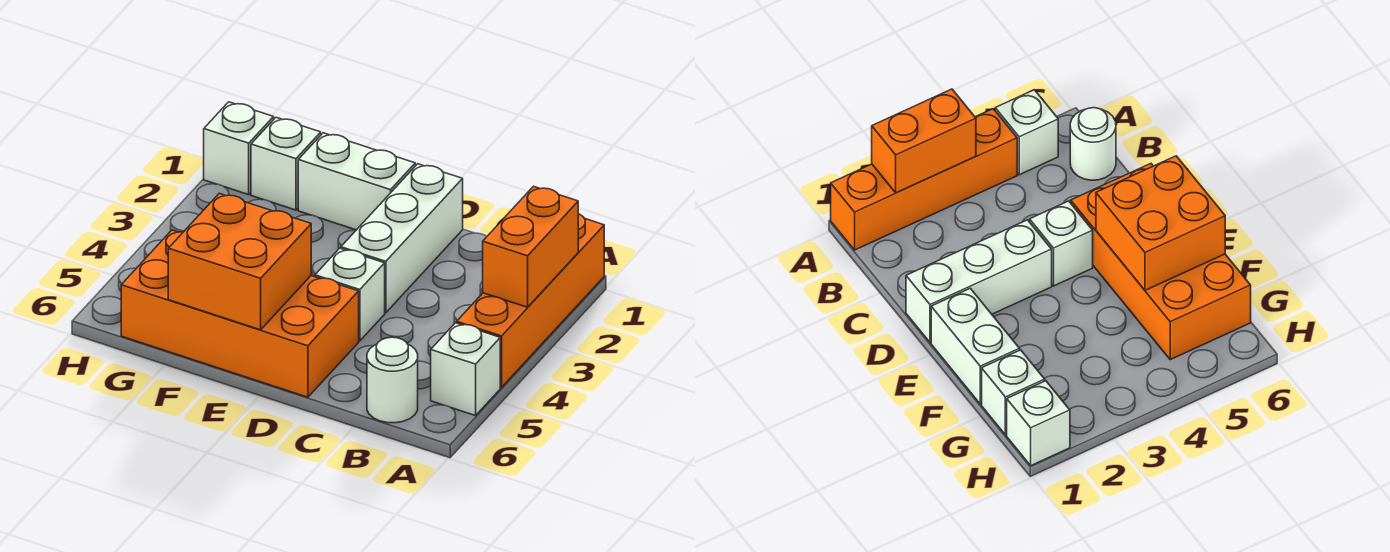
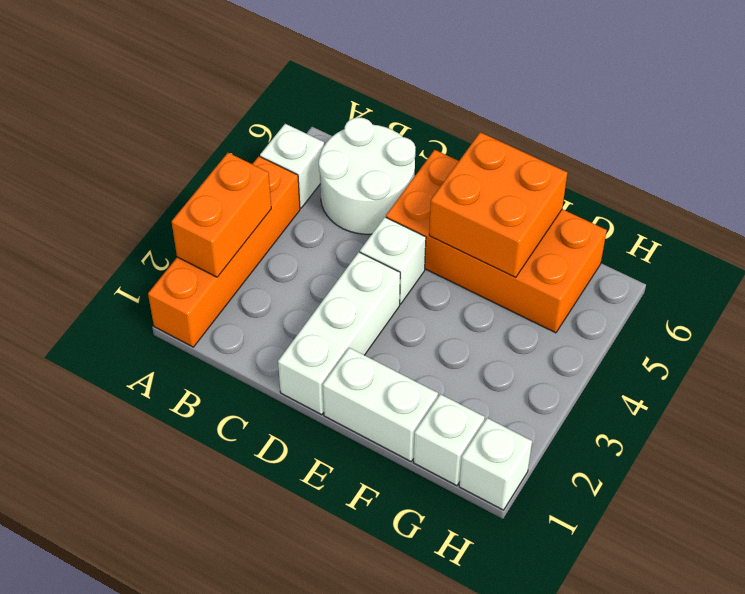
white round brick B6 level 1 -> white round brick B5:C6 level 1

